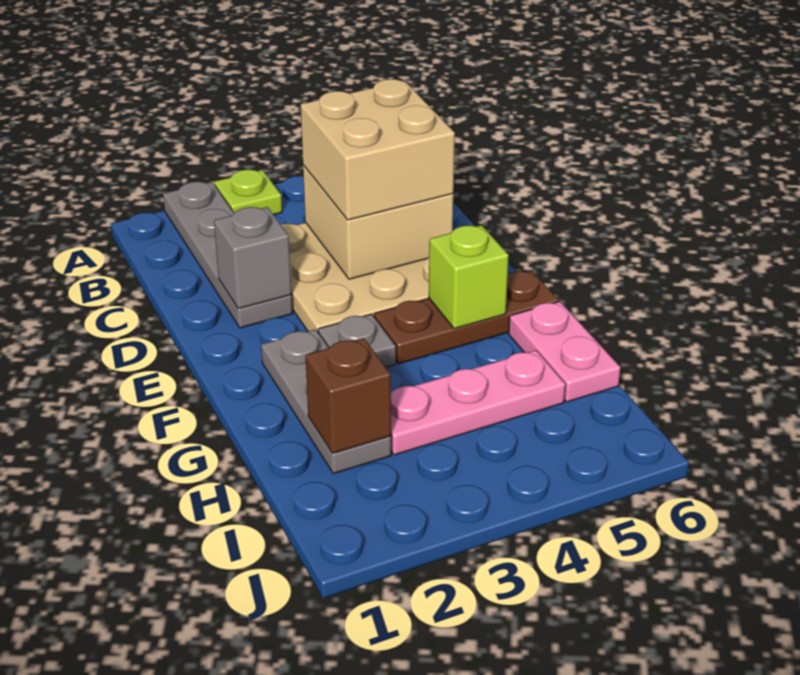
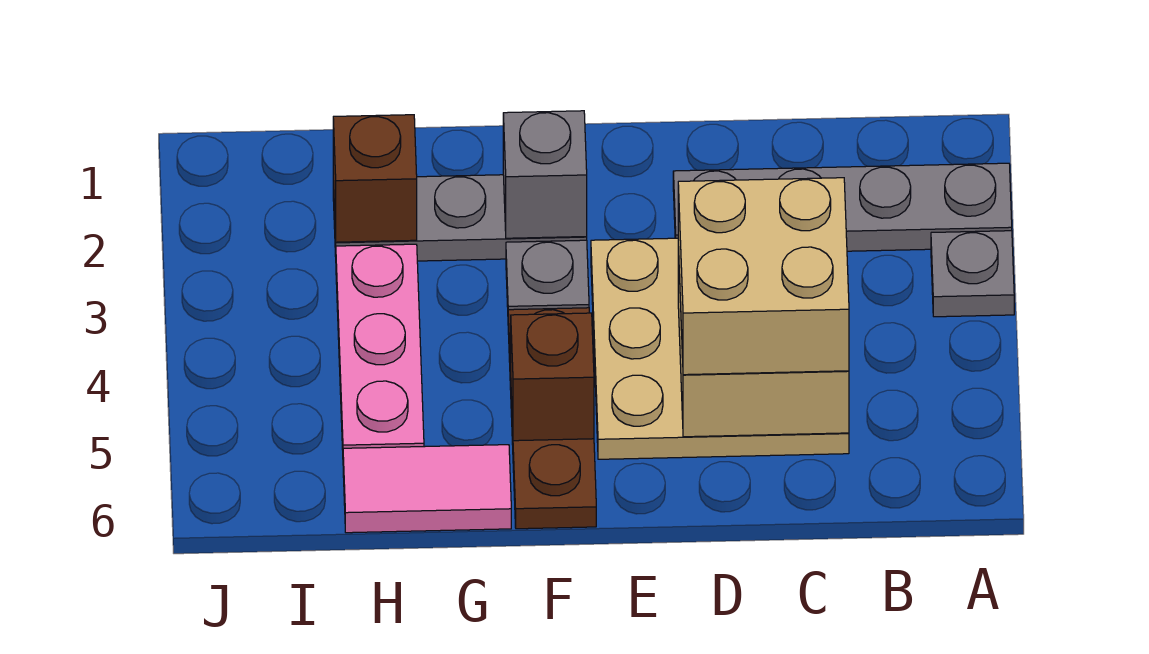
lime plate A3 level 1 -> grey plate A3 level 1
grey brick D2 level 2 -> grey brick F2 level 2
lime brick F5 level 2 -> brown brick F5 level 2
pink plate G6:H6 level 1 -> pink tile G6:H6 level 1

